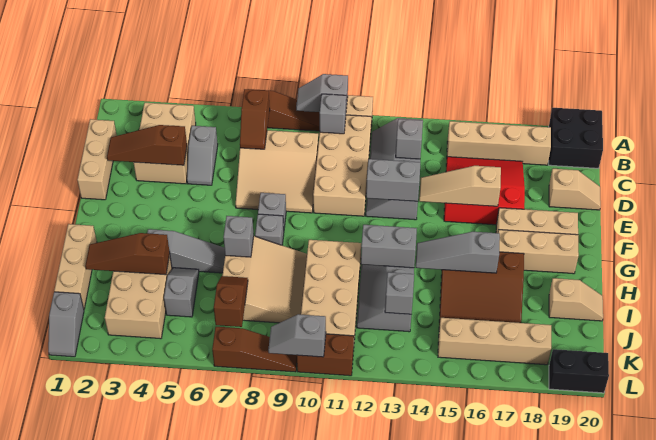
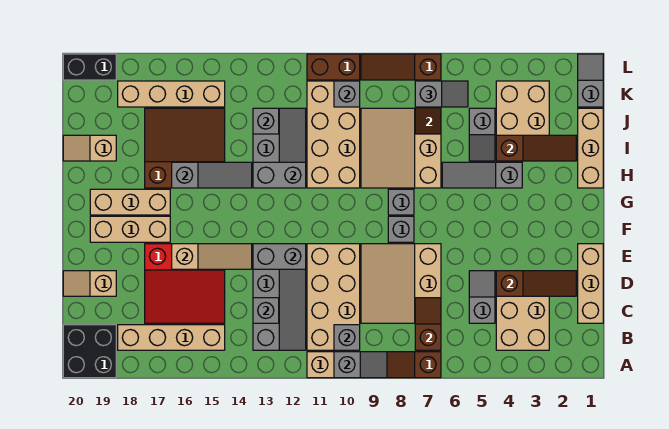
tan slope C7:E9 level 1 top C -> tan slope C7:E9 level 1 top 7
grey brick H7 level 2 -> grey brick K10 level 2
grey slope L9:L10 level 2 top 10 -> grey slope K6:K7 level 3 top 7

